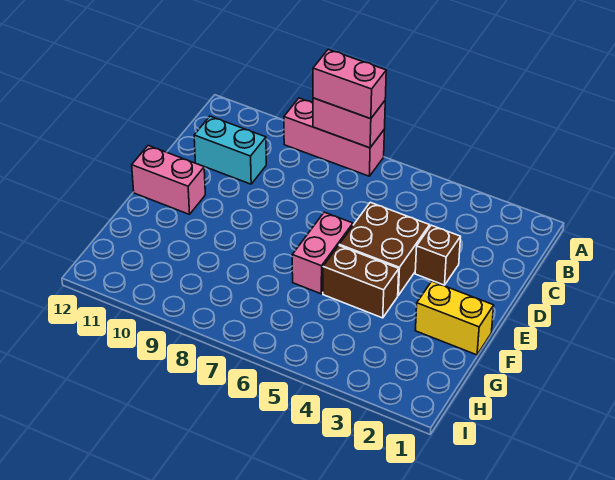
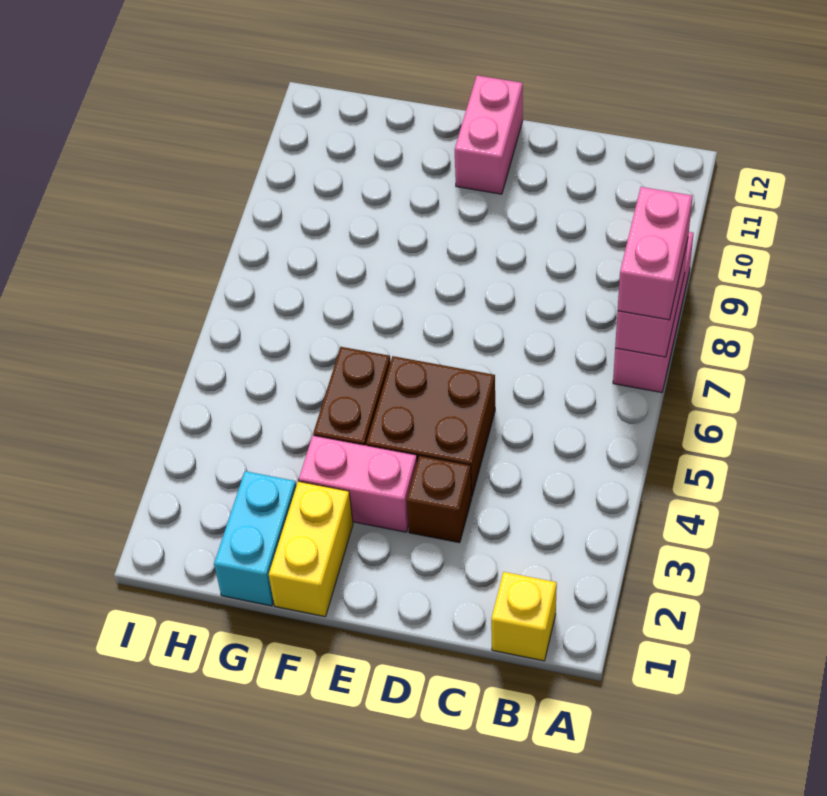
none -> yellow brick B1 level 1
cyan brick C10:C11 level 1 -> cyan brick G1:G2 level 1
pink brick E6:F6 level 1 -> pink brick E3:F3 level 1

